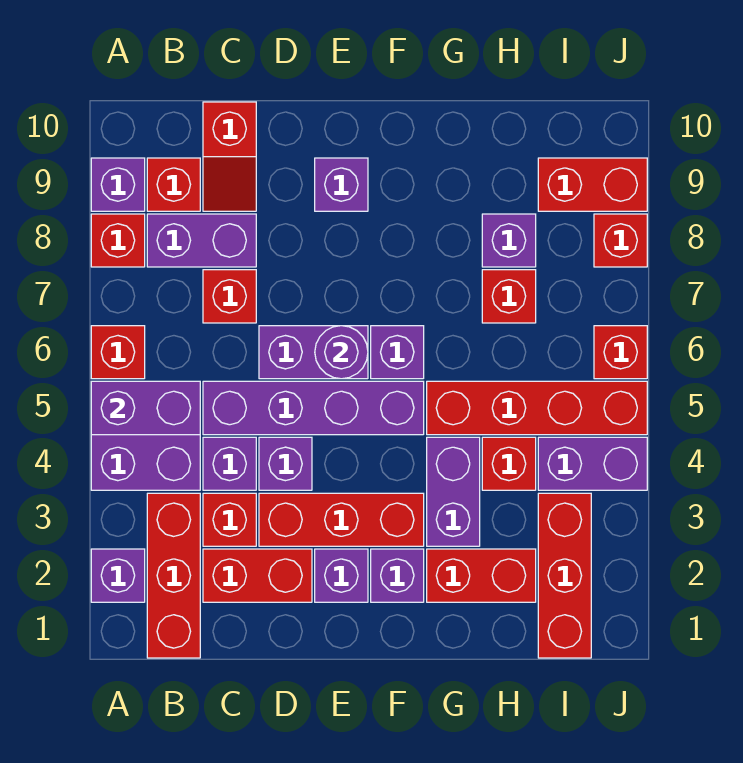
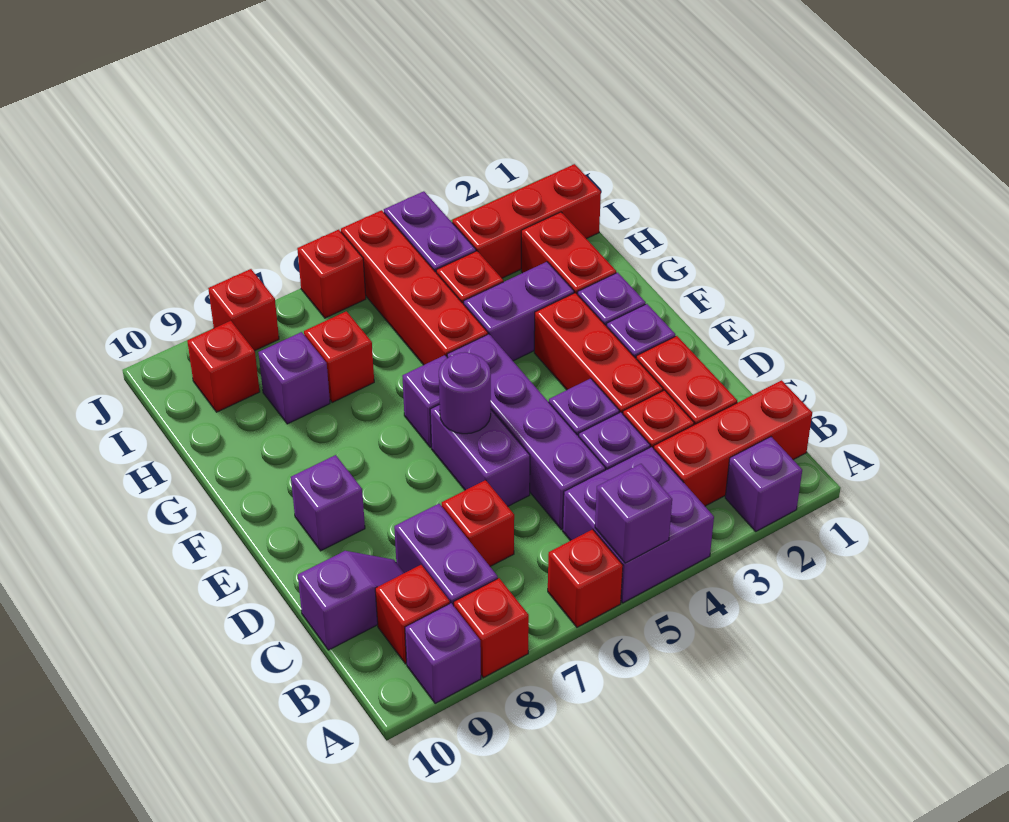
purple brick A5:B5 level 2 -> purple brick A5 level 2
red slope C9:C10 level 1 top 10 -> purple slope C9:C10 level 1 top 10
red brick I9:J9 level 1 -> red brick I9 level 1

